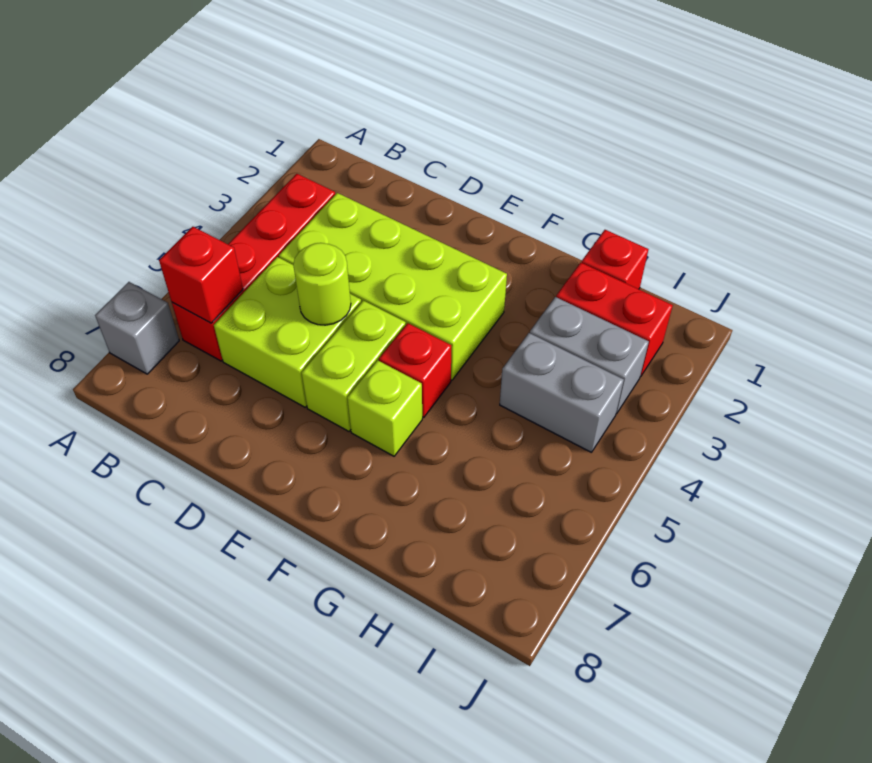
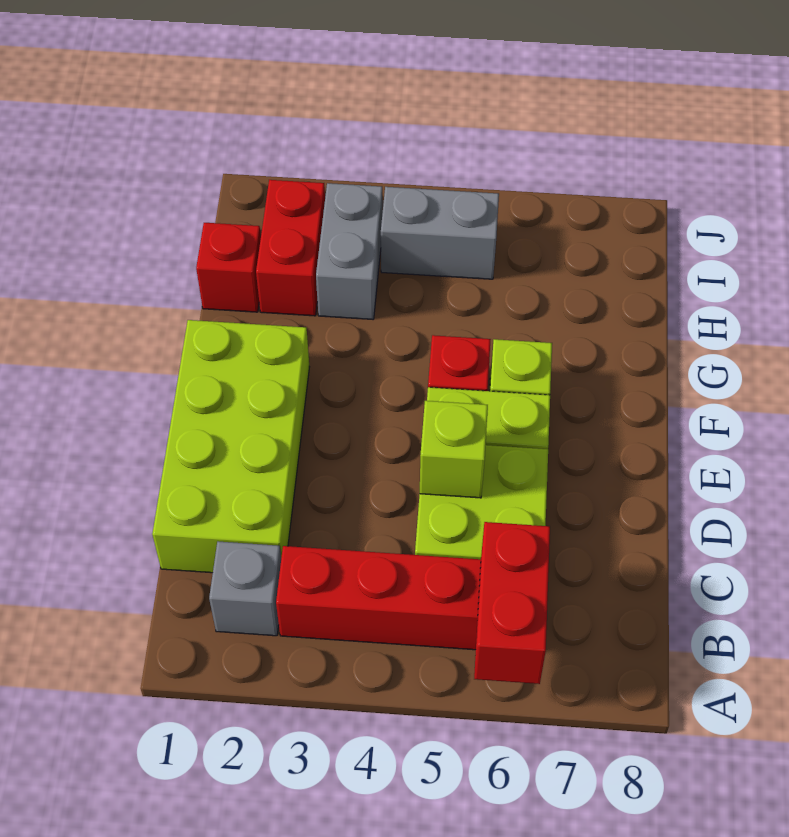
grey brick A7 level 1 -> grey brick B2 level 1
red brick B6 level 2 -> red brick A6:B6 level 2
lime brick C3:F4 level 1 -> lime brick C1:F2 level 1
lime round brick D5 level 2 -> lime brick D5 level 2
grey brick H4:I4 level 1 -> grey brick I4:I5 level 1

